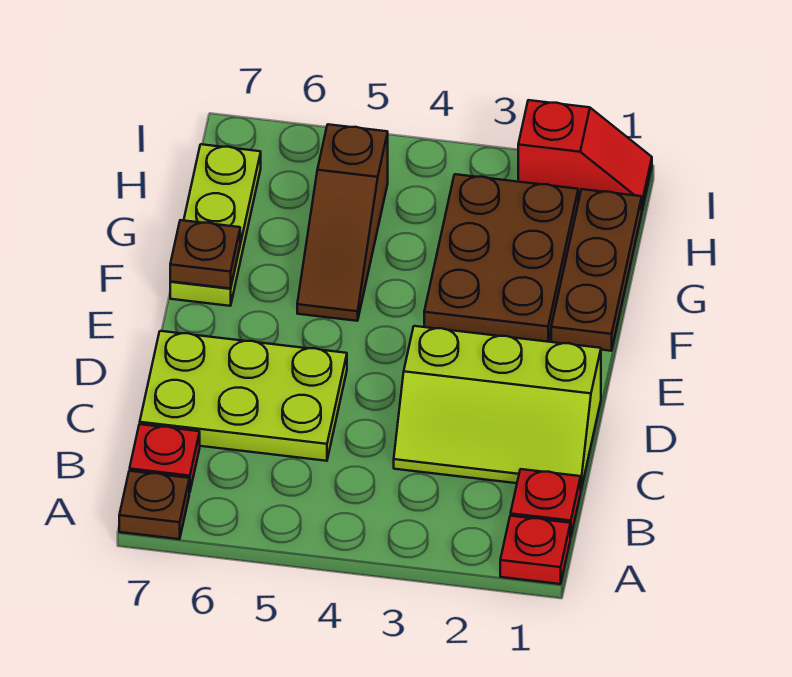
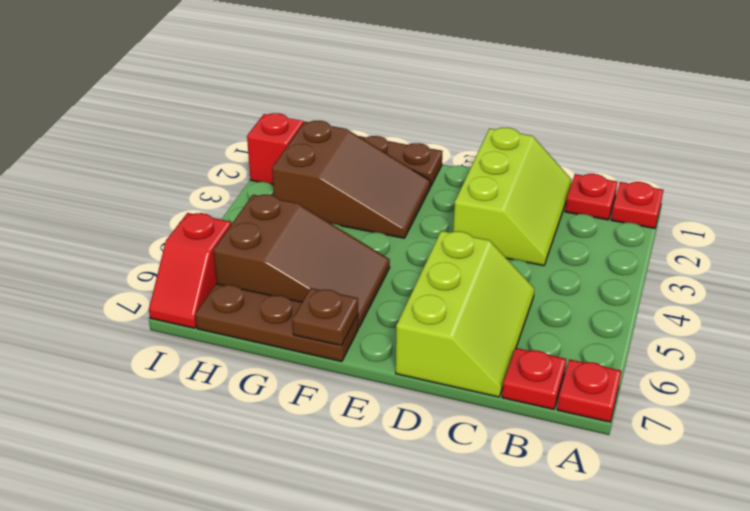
brown plate A7 level 1 -> red plate A7 level 1
lime plate C5:D7 level 1 -> lime slope C5:D7 level 1 top D
brown plate F2:H3 level 1 -> brown slope F2:H3 level 1 top H
brown slope F5:H5 level 1 top H -> brown slope F5:H6 level 1 top H
lime plate F7:H7 level 1 -> brown plate F7:H7 level 1
none -> red slope I6:I7 level 1 top 6

